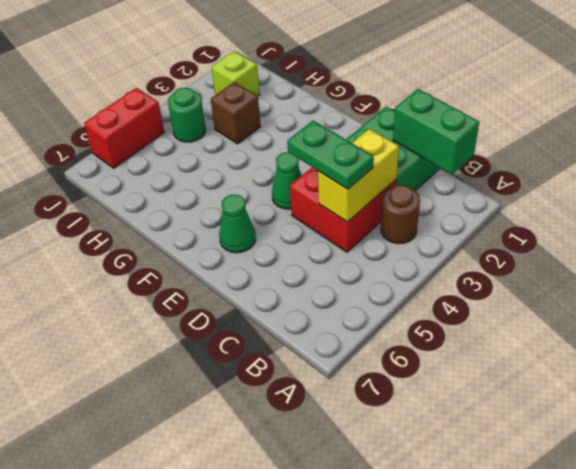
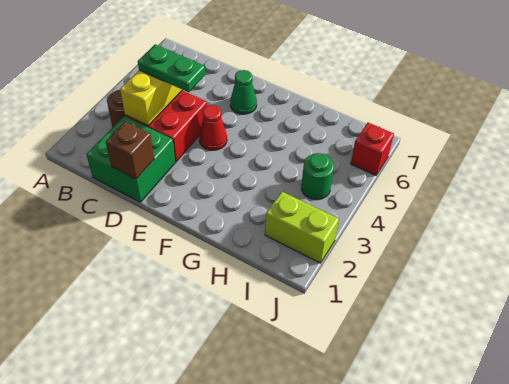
green brick B1:C1 level 2 -> none
green cone E4 level 1 -> red cone E4 level 1
brown brick H3 level 1 -> brown brick D1 level 2
lime brick I2 level 1 -> lime brick I2:J2 level 1
red brick J5:J6 level 1 -> red brick J6 level 1

